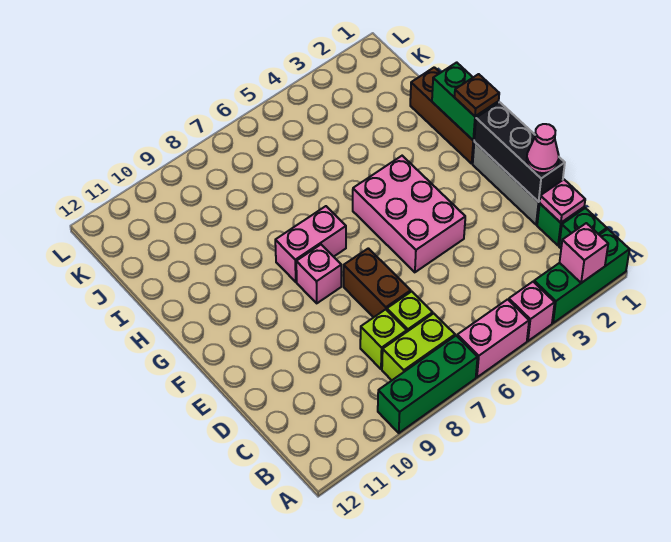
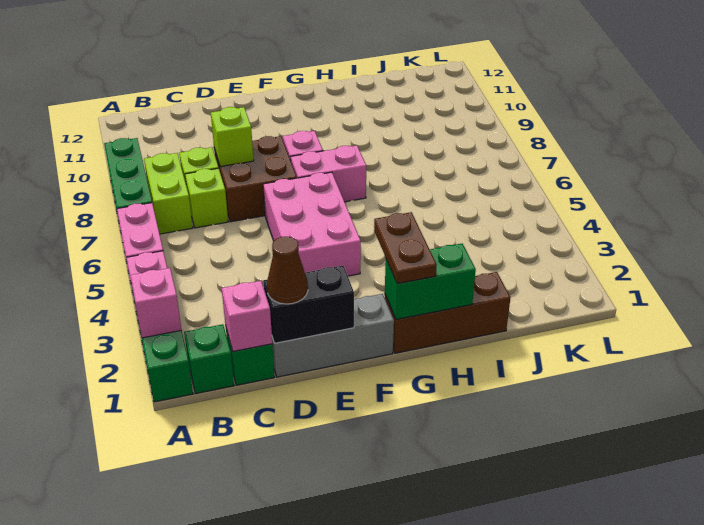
pink plate C1 level 2 -> pink brick C1 level 2
black brick D1:F1 level 2 -> black brick D1:E1 level 2
pink cone D1 level 3 -> brown cone D1 level 3
brown brick D7:E7 level 1 -> brown brick D7:E8 level 1
none -> lime brick D8 level 2
pink brick E4:G5 level 1 -> pink brick E4:F6 level 1
brown plate G1 level 3 -> brown plate G1:G2 level 3
pink brick G7:G8 level 1 -> pink brick F7:G7 level 1

